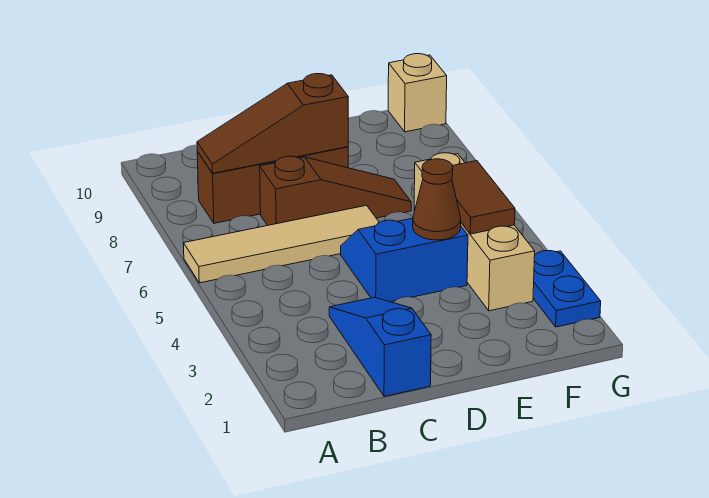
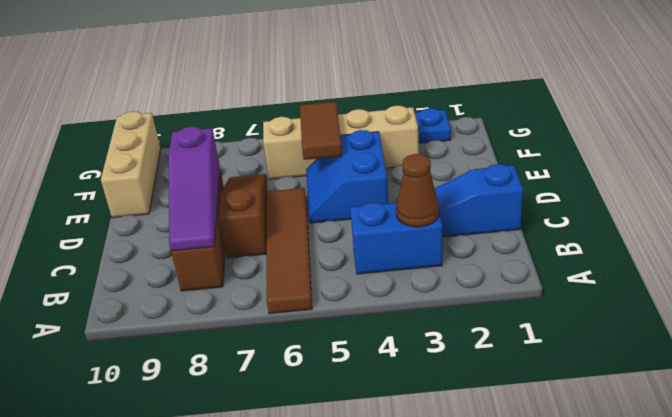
tan tile A6:D6 level 1 -> brown tile A6:D6 level 1
none -> blue brick B3:B4 level 1
brown slope B8:D8 level 2 top D -> purple slope B8:D8 level 2 top D
brown cone E4 level 2 -> brown cone B3 level 2
brown tile F4:F5 level 2 -> brown tile E5:F5 level 2
tan brick G10 level 1 -> tan brick E10:G10 level 1

